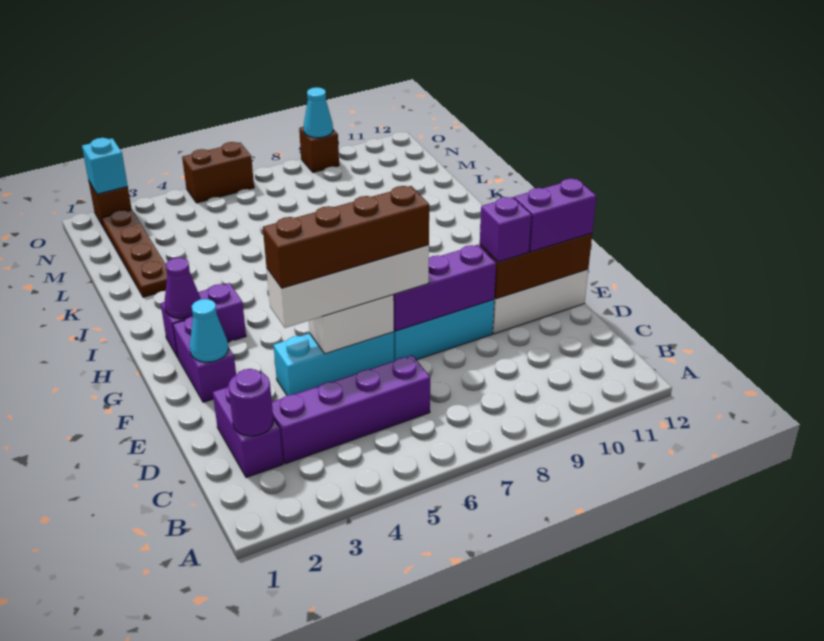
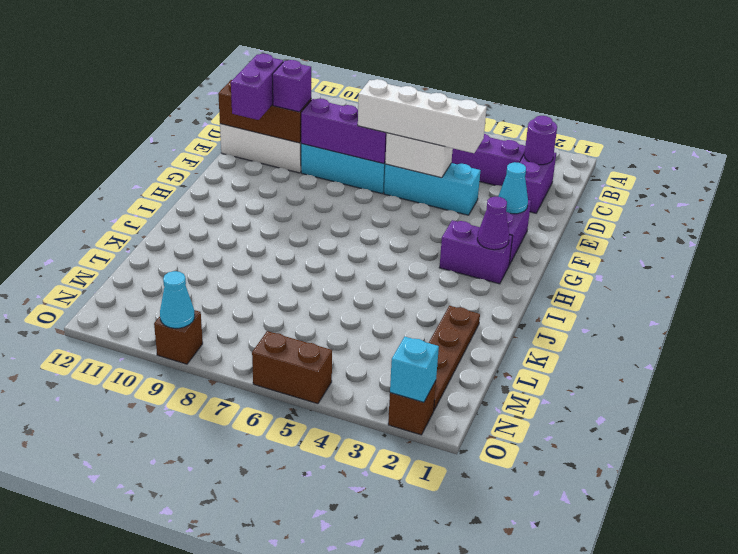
brown brick E4:E7 level 4 -> none
purple brick E11:E12 level 3 -> purple brick E11:F11 level 3

